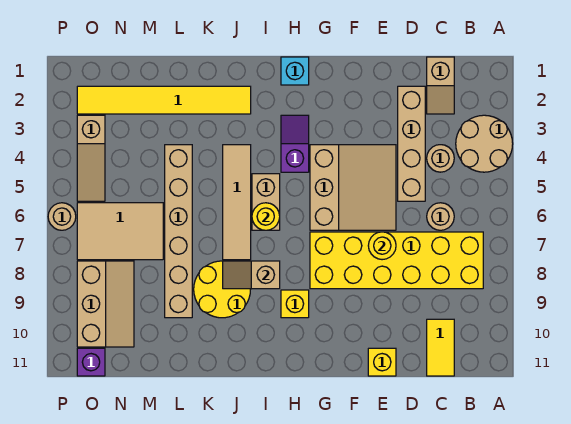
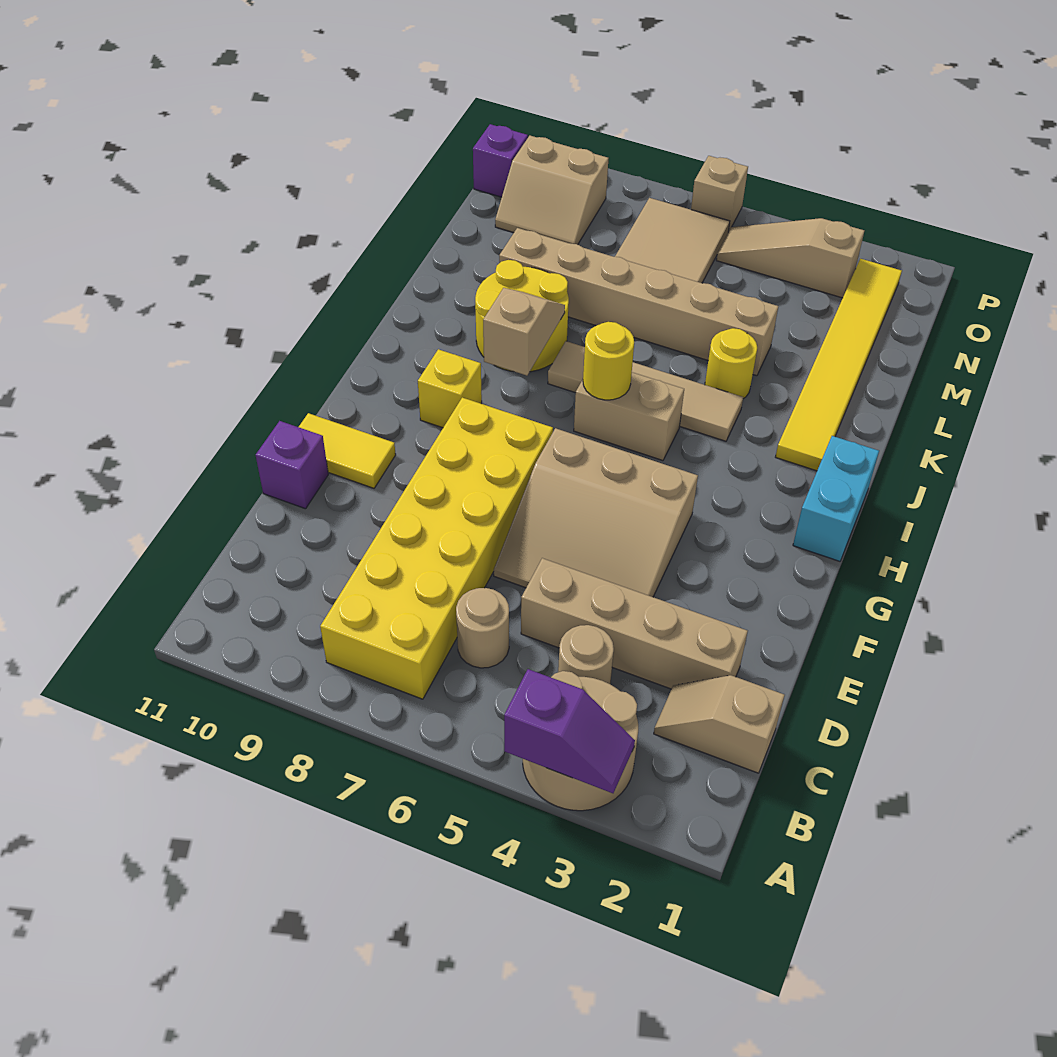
yellow tile C10:C11 level 1 -> yellow tile F10:F11 level 1
yellow round brick E7 level 2 -> yellow round brick K4 level 1
yellow brick E11 level 1 -> purple brick E11 level 1
cyan brick H1 level 1 -> cyan brick H1:I1 level 1
purple slope H3:H4 level 1 top 4 -> purple slope A3:A4 level 2 top 4
tan slope N8:O10 level 1 top O -> tan slope N9:O10 level 1 top O
tan round brick P6 level 1 -> tan brick P6 level 1

